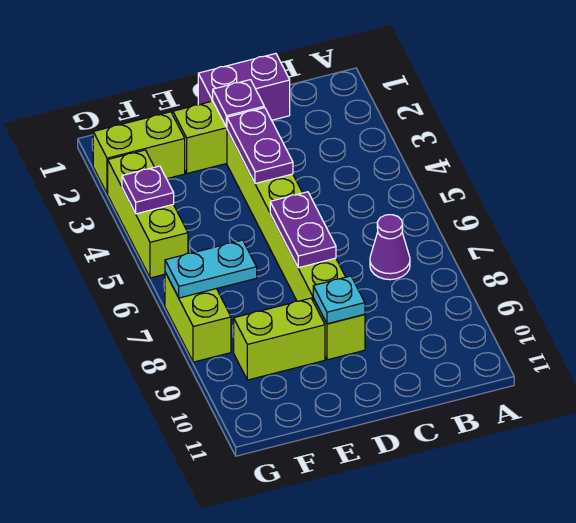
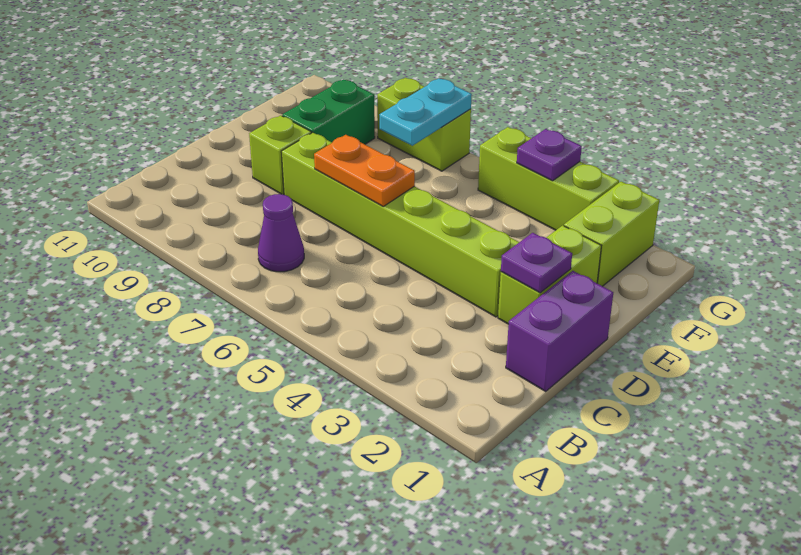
purple plate D3:D4 level 2 -> none
purple plate D6:D7 level 2 -> orange plate D6:D7 level 2
cyan plate D9 level 2 -> none
lime brick E9:F9 level 1 -> green brick E9:F9 level 1

